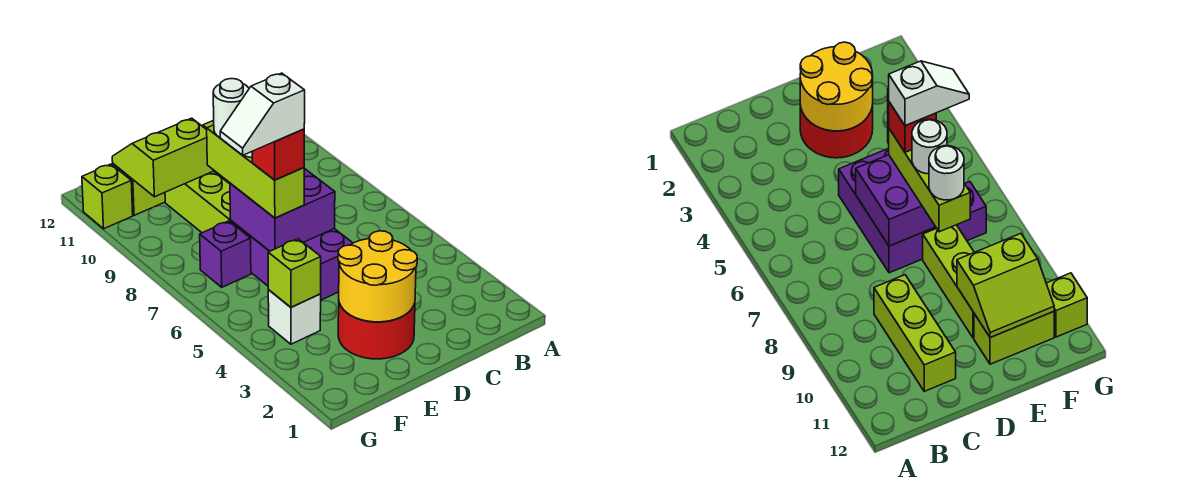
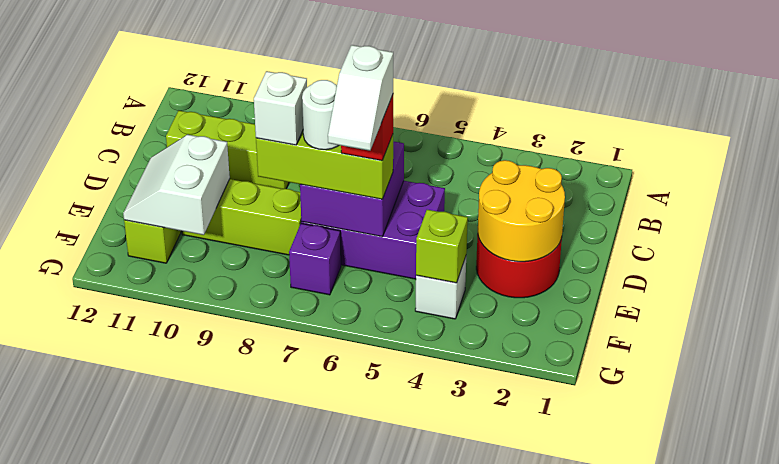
white round brick E8 level 4 -> white brick E8 level 4
lime slope E10:F11 level 2 top 10 -> white slope E10:F11 level 2 top 10
lime brick G11 level 1 -> none

